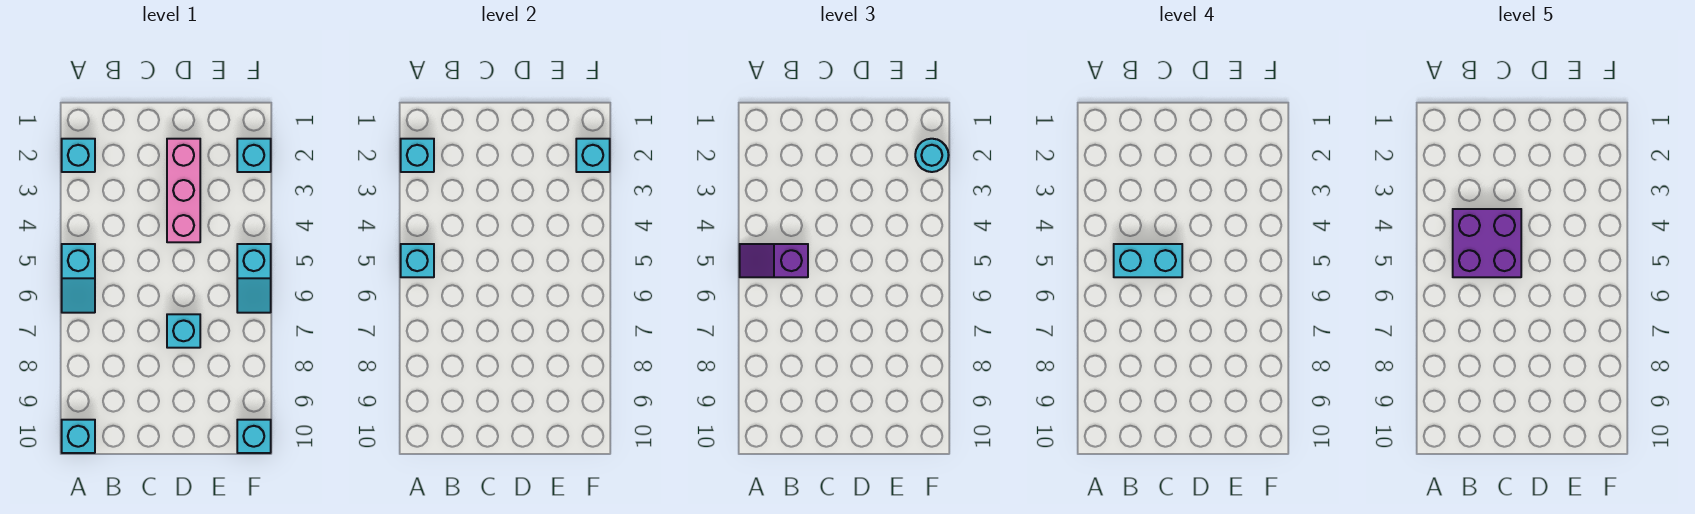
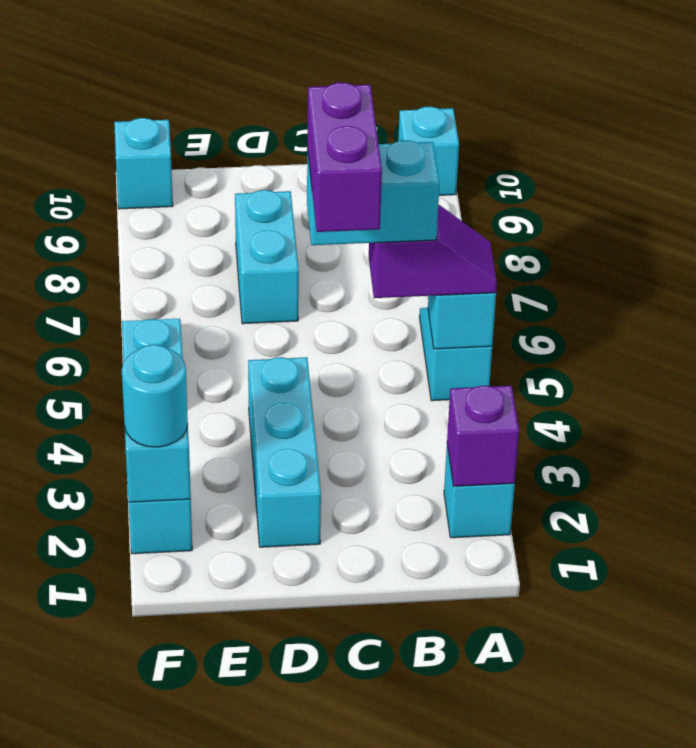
cyan brick A2 level 2 -> purple brick A2 level 2
purple brick B4:C5 level 5 -> purple brick C4:C5 level 5
pink brick D2:D4 level 1 -> cyan brick D2:D4 level 1
cyan brick D7 level 1 -> cyan brick D7:D8 level 1

